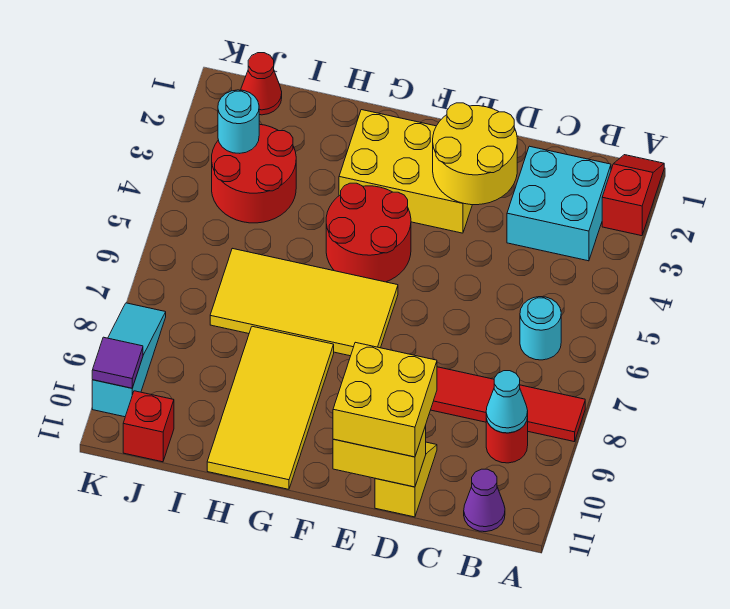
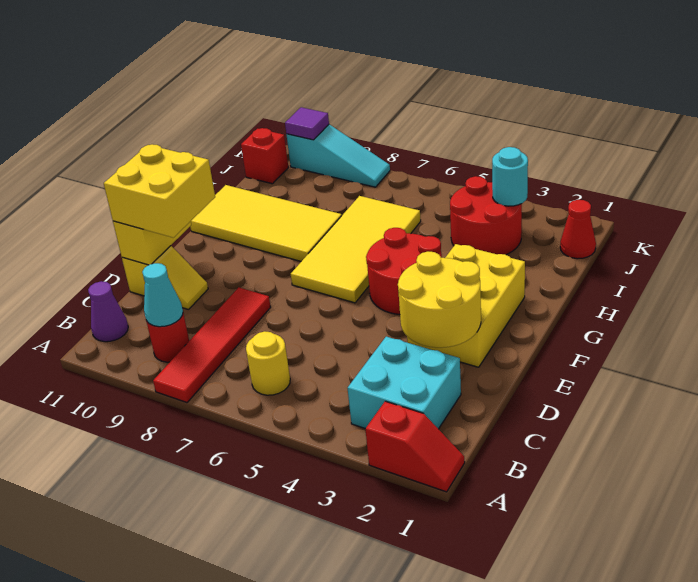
cyan round brick B6 level 1 -> yellow round brick B6 level 1

